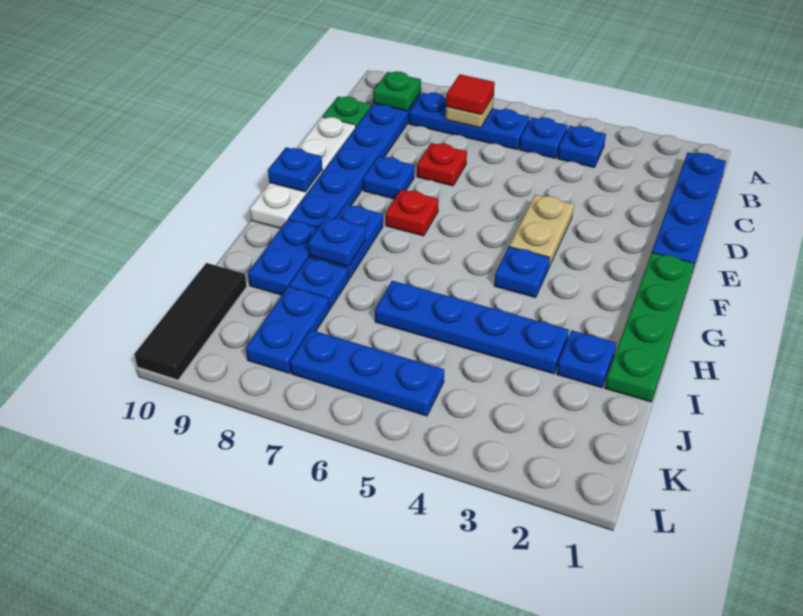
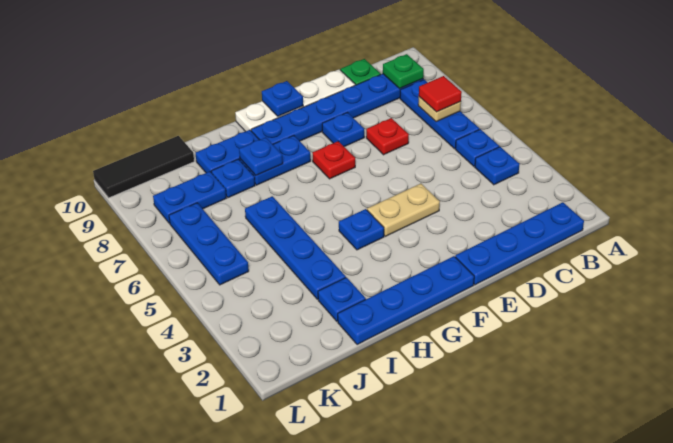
green plate F1:I1 level 1 -> blue plate F1:I1 level 1

